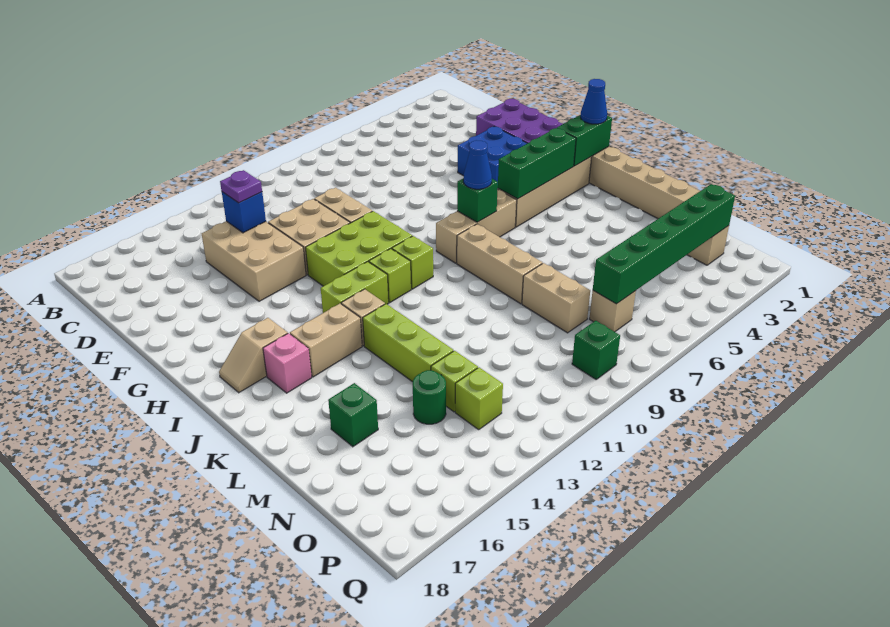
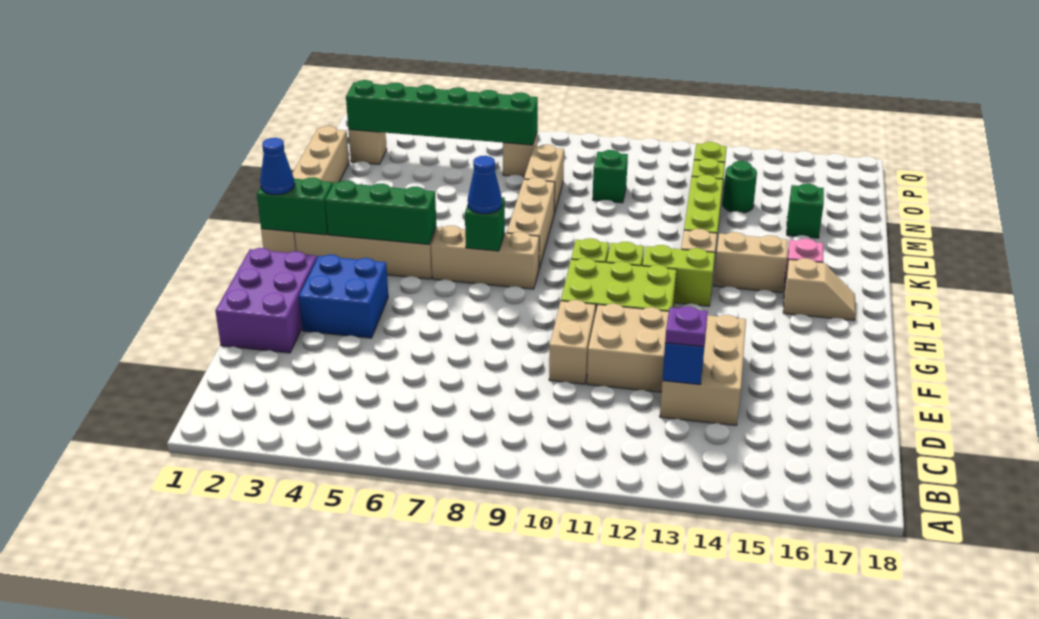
green brick P9 level 1 -> green brick N10 level 1

